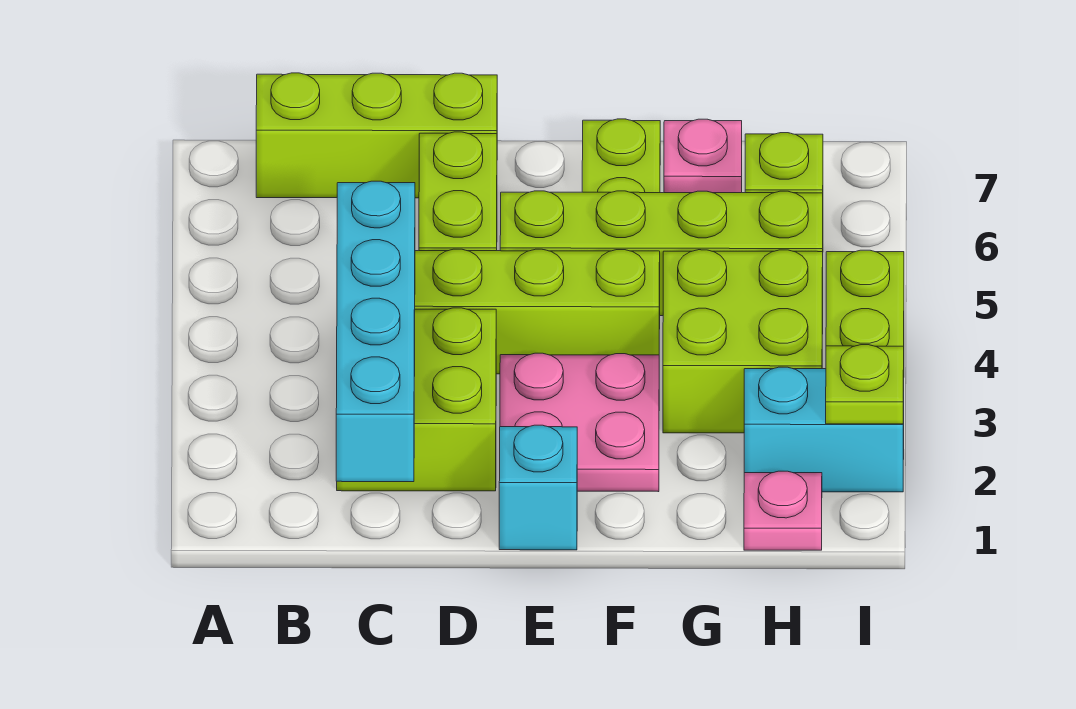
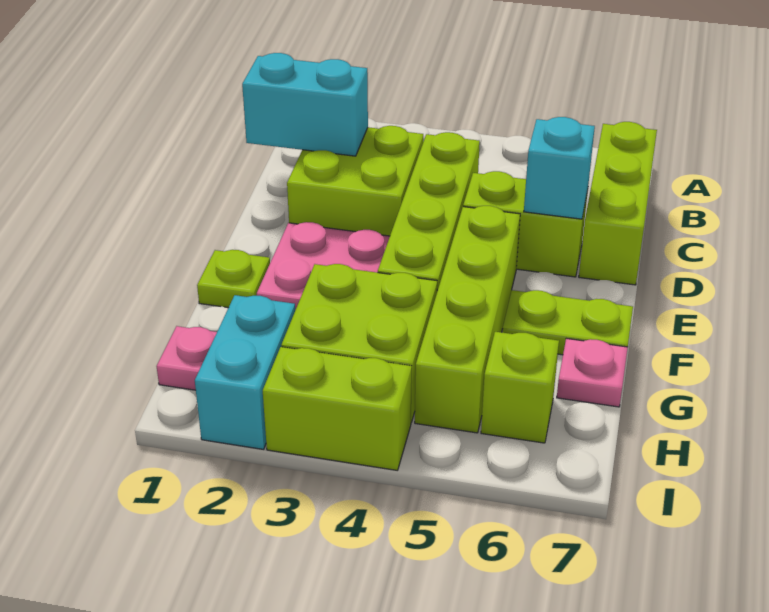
cyan brick C1:C4 level 2 -> cyan brick C1:C2 level 2
cyan brick E1 level 1 -> cyan brick D6 level 2
lime plate I2 level 2 -> lime plate F1 level 1

